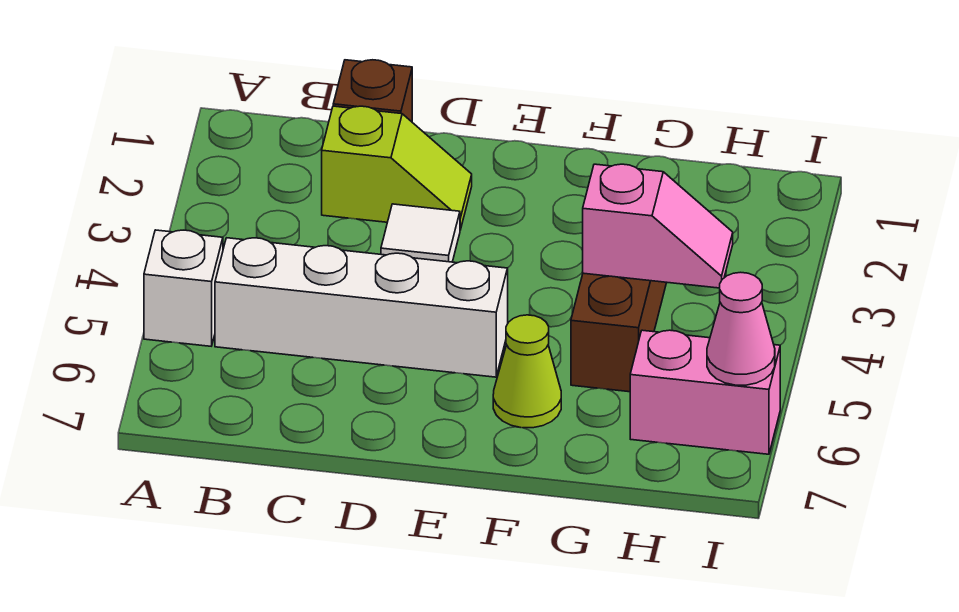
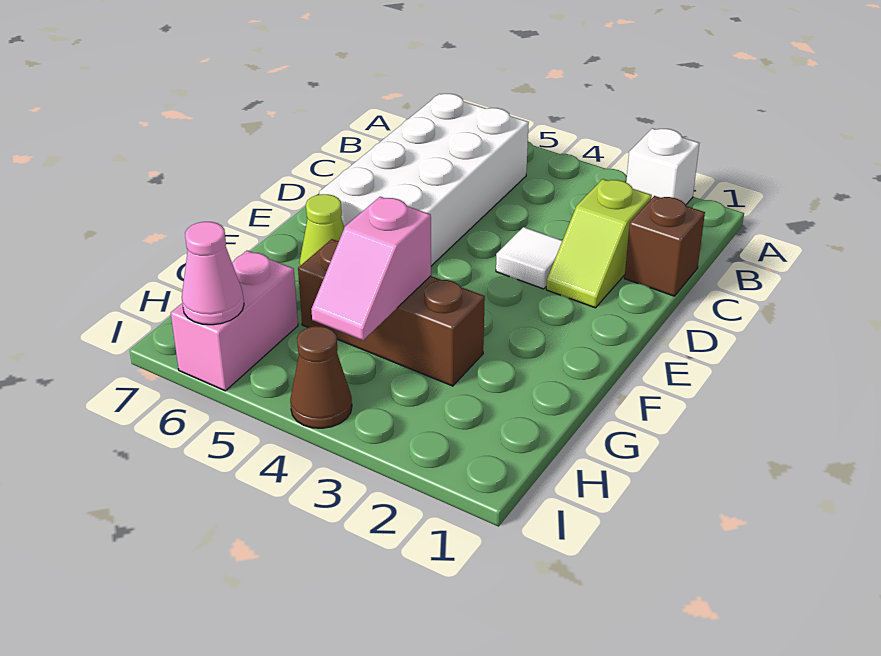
white brick A5 level 1 -> white brick A2 level 1
white brick B5:E5 level 1 -> white brick B5:E6 level 1
none -> brown cone I4 level 1

